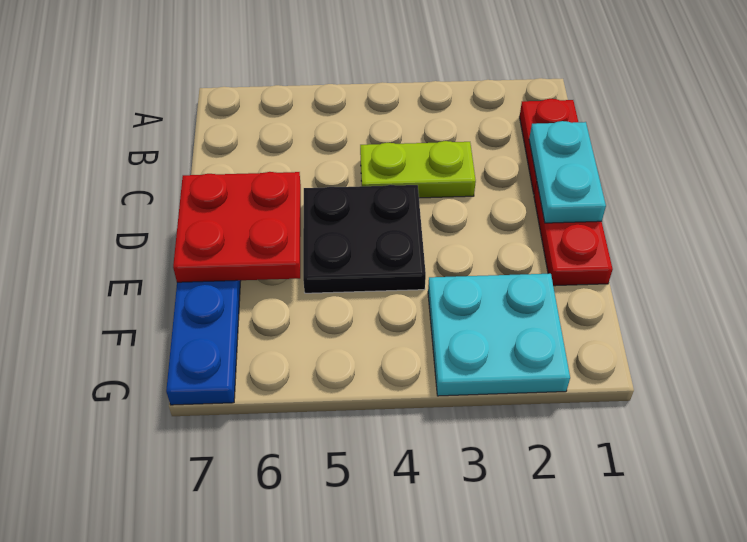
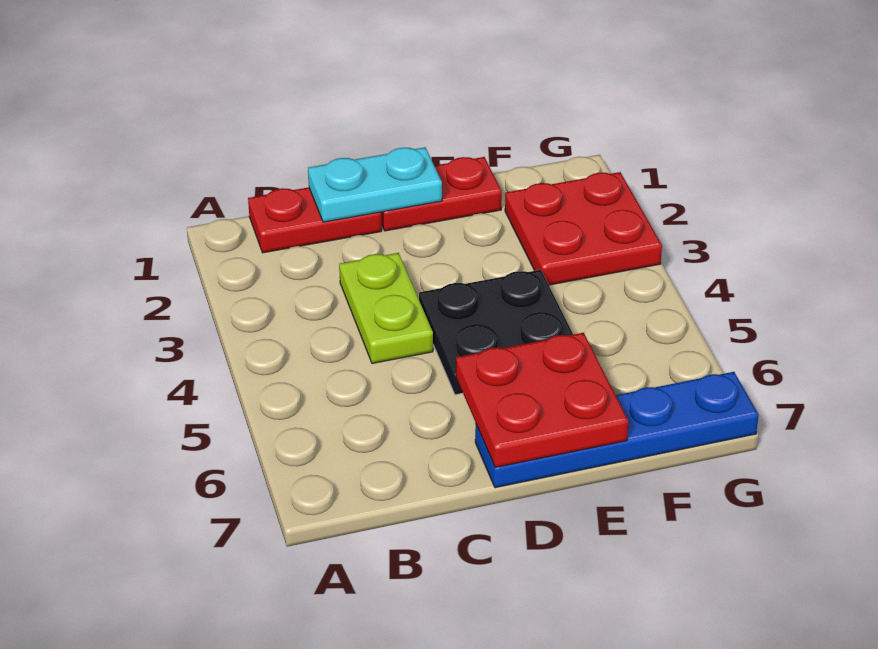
cyan plate F2:G3 level 1 -> red plate F2:G3 level 1

